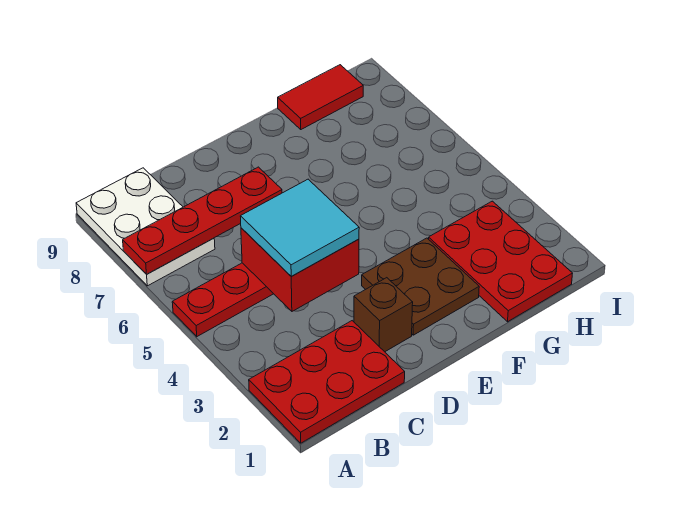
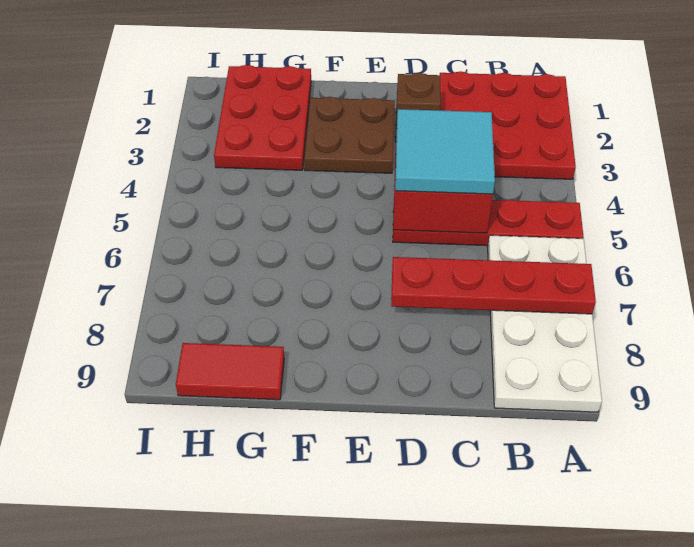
red plate A1:C2 level 1 -> red plate A1:C3 level 1
white plate A7:B9 level 1 -> white plate A6:B9 level 1

